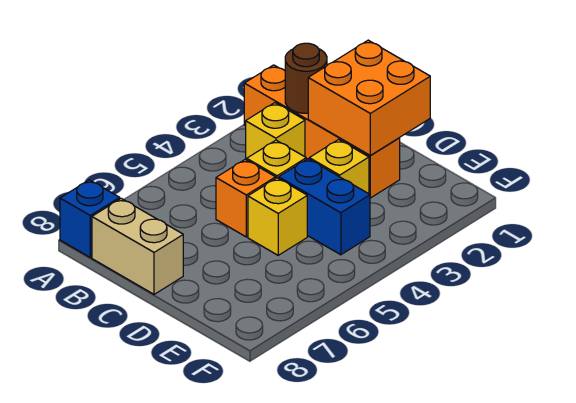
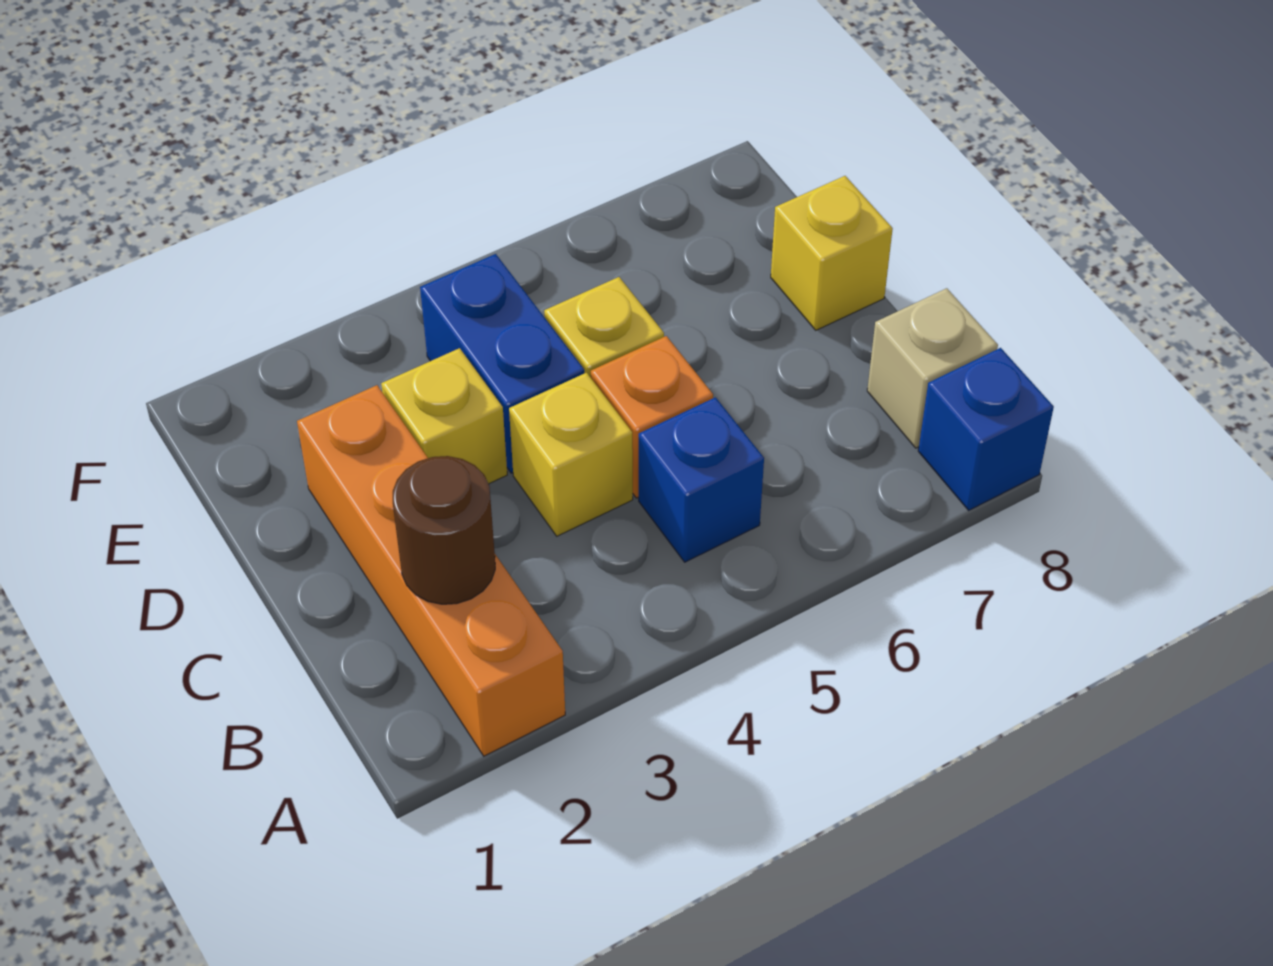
yellow brick B3 level 1 -> yellow brick D8 level 1
none -> blue brick B5 level 1
tan brick B8:C8 level 1 -> tan brick B8 level 1
orange brick C1:D2 level 2 -> none

